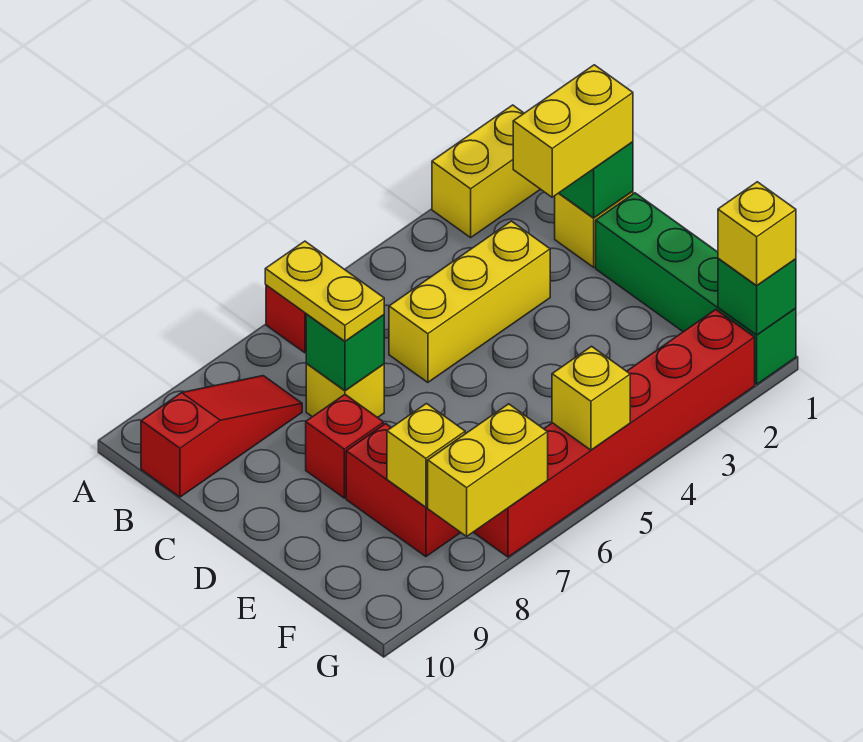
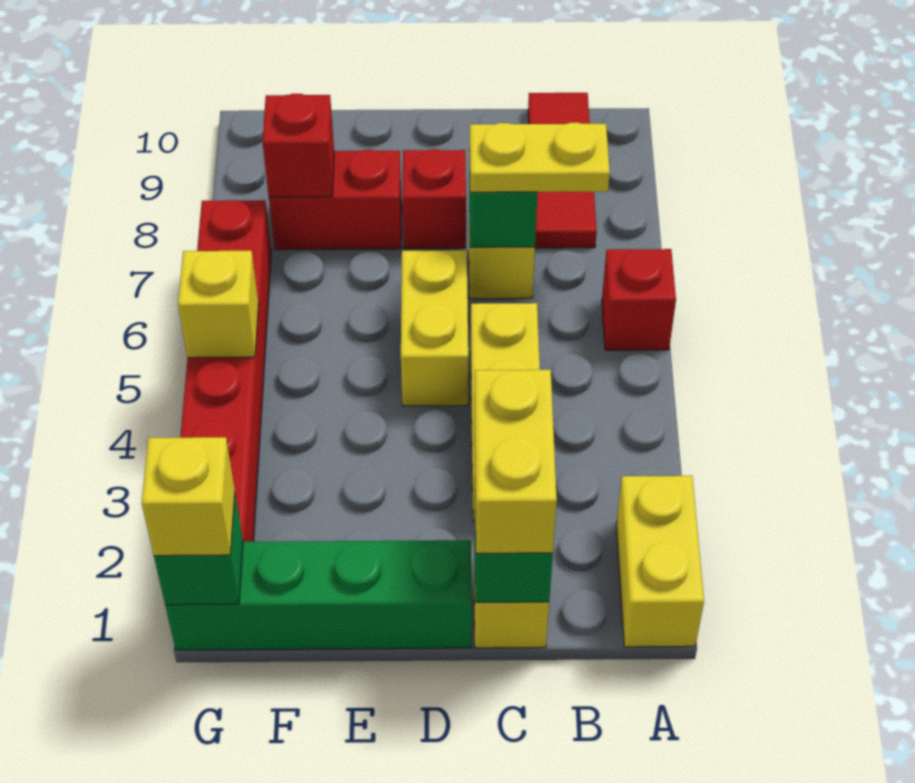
red slope B8:B10 level 1 top 10 -> red tile B8:B10 level 1
yellow brick F8 level 2 -> red brick F8 level 2
yellow brick G7:G8 level 2 -> yellow brick D5:D6 level 1

